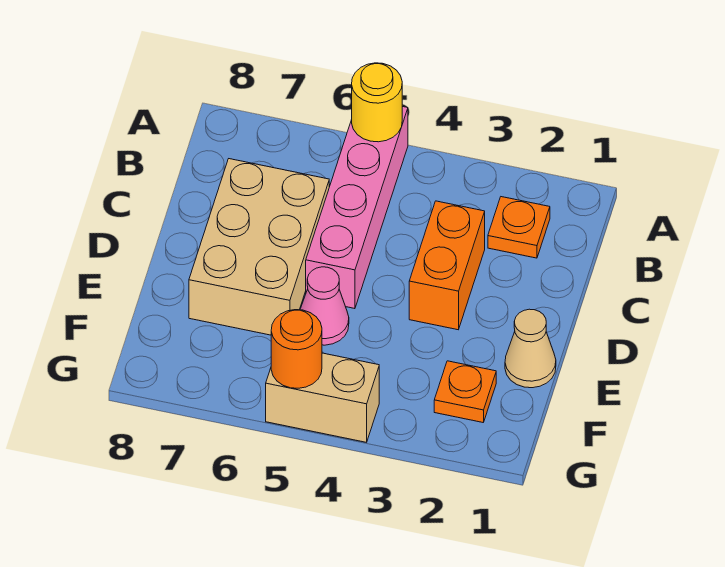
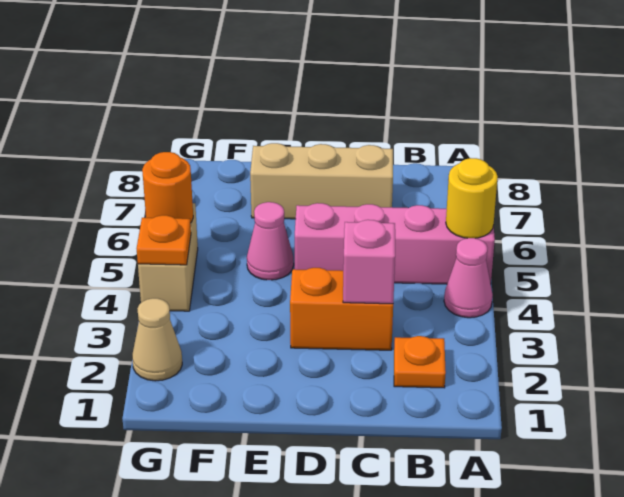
none -> pink cone A4 level 1
none -> pink brick C3 level 2
tan brick C6:E7 level 1 -> tan brick C7:E7 level 1
tan cone E1 level 1 -> tan cone G2 level 1
orange plate F2 level 1 -> orange plate G4 level 2

